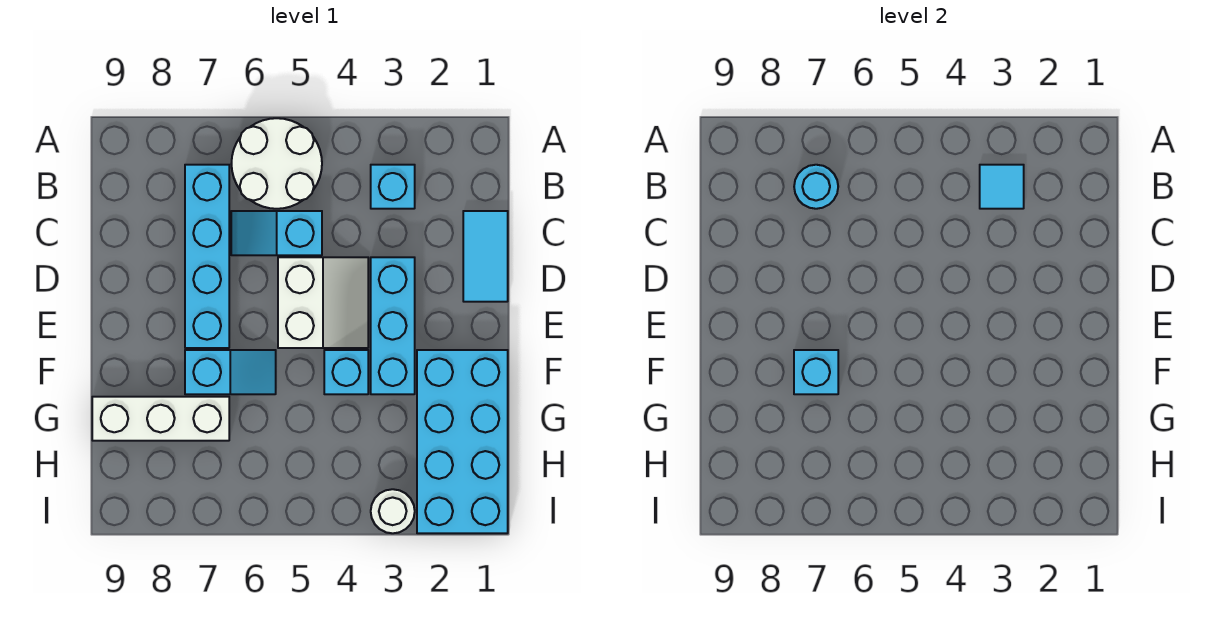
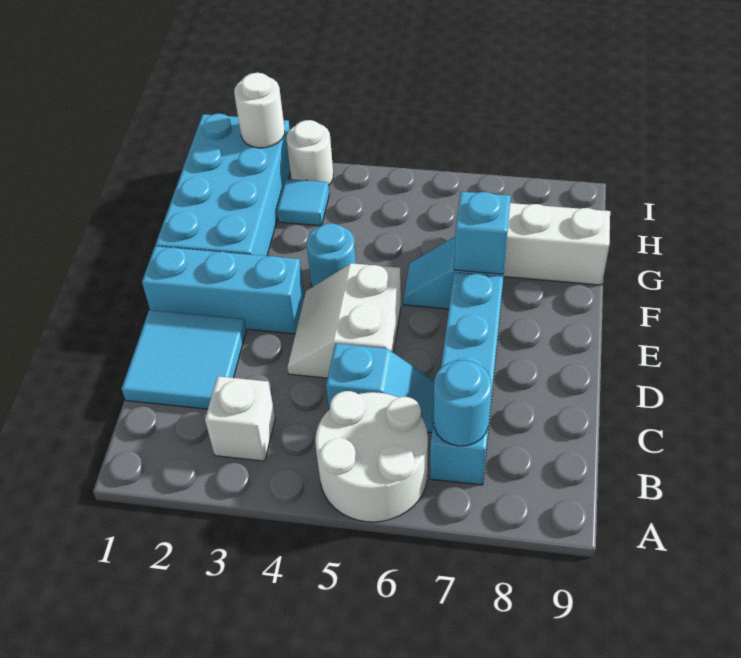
cyan brick B3 level 1 -> white brick B3 level 1
cyan tile B3 level 2 -> cyan tile H3 level 1
cyan tile C1:D1 level 1 -> cyan tile C1:D2 level 1
cyan brick D3:F3 level 1 -> cyan brick E1:E3 level 1
cyan brick F4 level 1 -> cyan round brick F4 level 1
none -> white round brick I2 level 2

